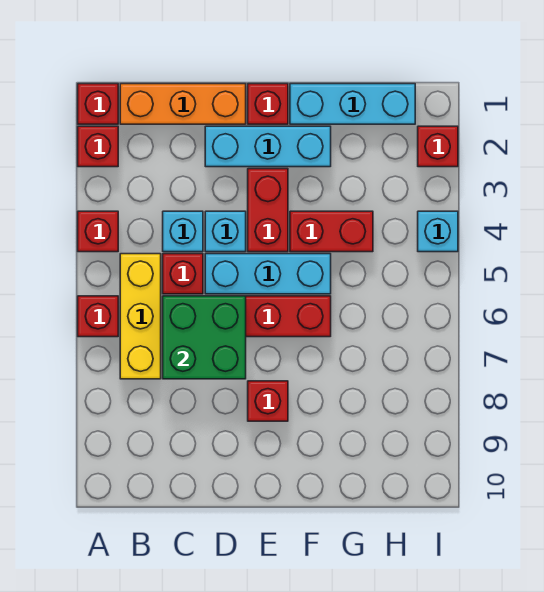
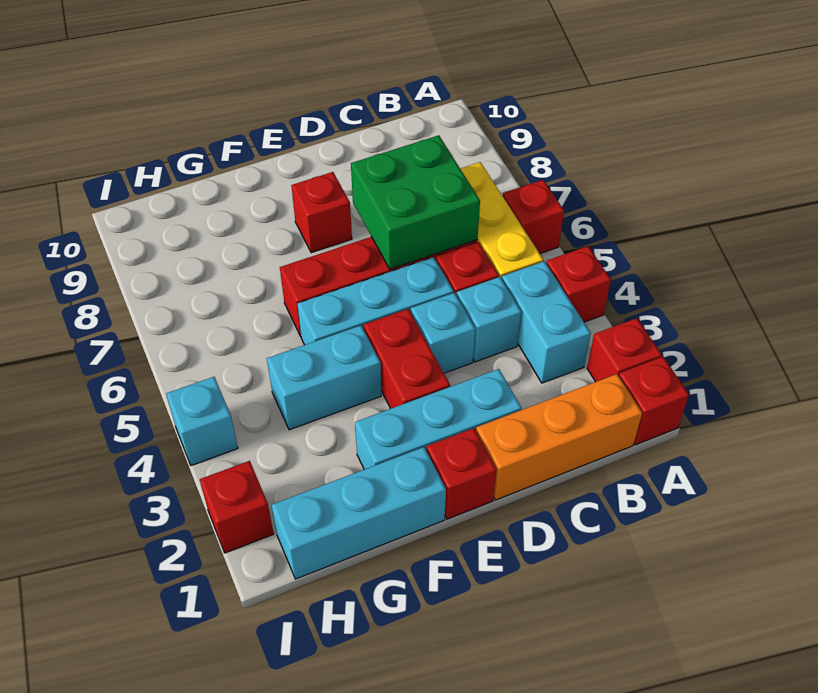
none -> cyan brick B3:B4 level 1
red brick F4:G4 level 1 -> cyan brick F4:G4 level 1

